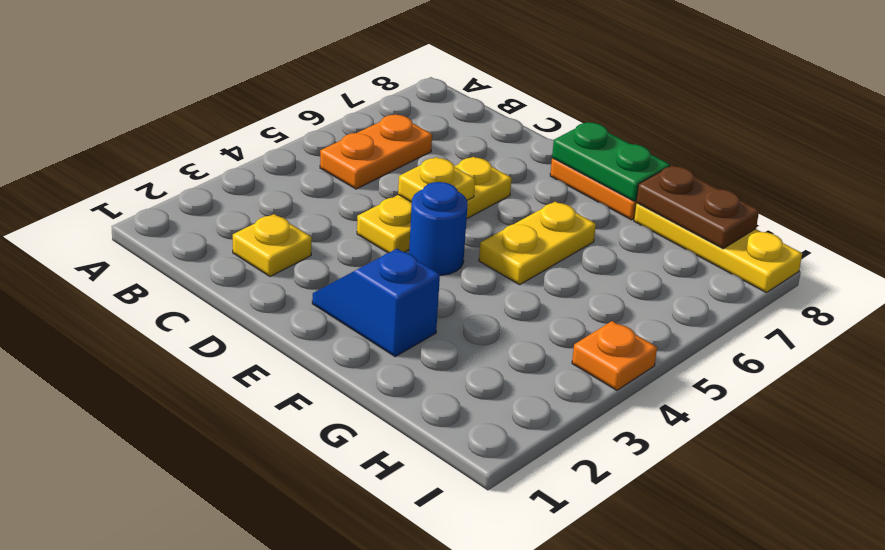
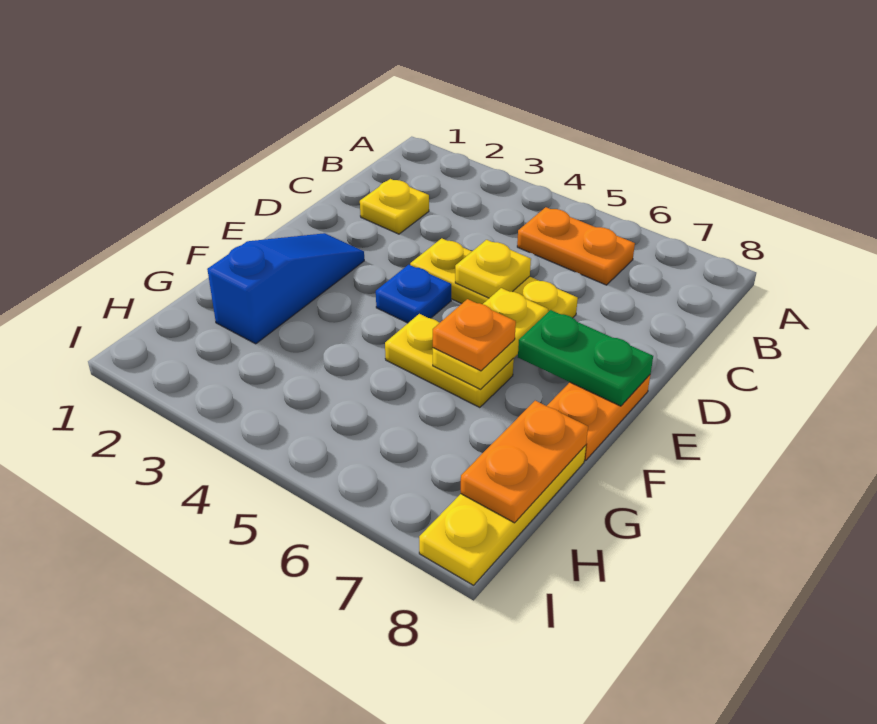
blue slope E2:F2 level 1 top F -> blue slope E2:G2 level 1 top G
blue round brick E4 level 1 -> blue plate E4 level 1
none -> yellow plate E6:F6 level 2
green plate E8:F8 level 2 -> green plate E7:E8 level 2
brown plate G8:H8 level 2 -> orange plate G8:H8 level 2
orange plate I4 level 1 -> orange plate F6 level 3

